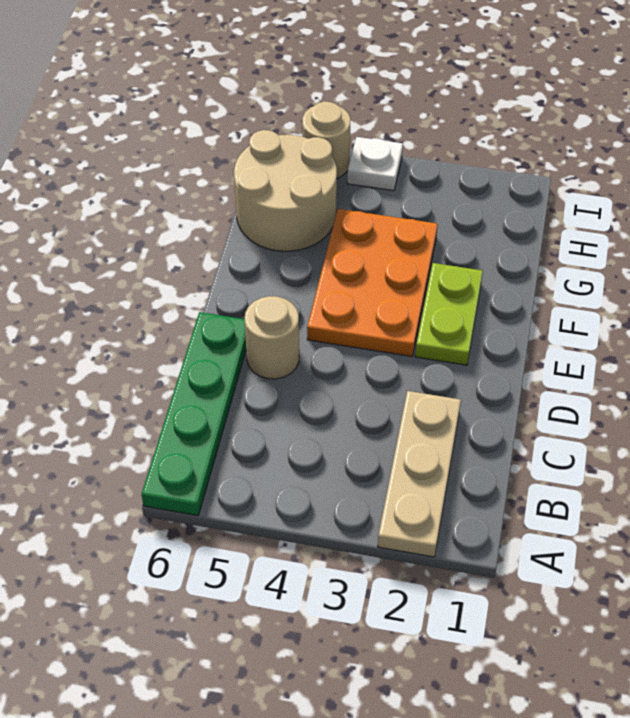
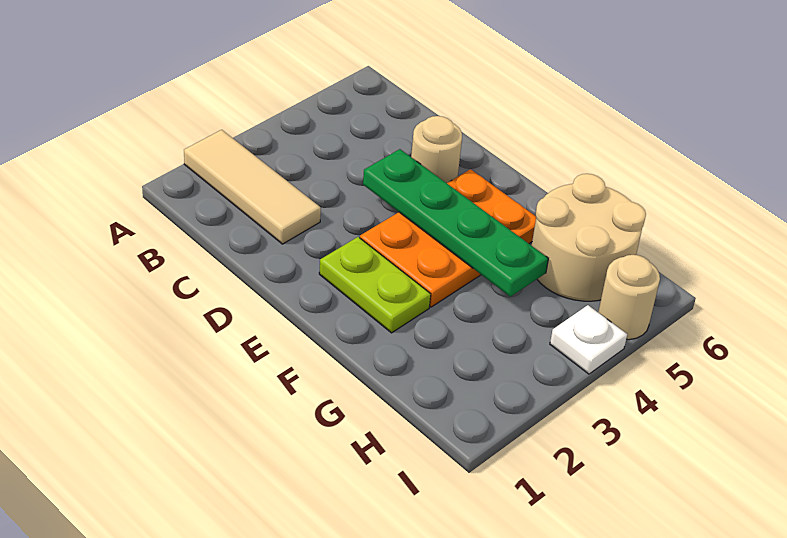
tan plate A2:C2 level 1 -> tan tile A2:C2 level 1
green plate A6:D6 level 1 -> green plate D4:G4 level 2
orange plate E3:G4 level 1 -> orange plate E3:F5 level 1

